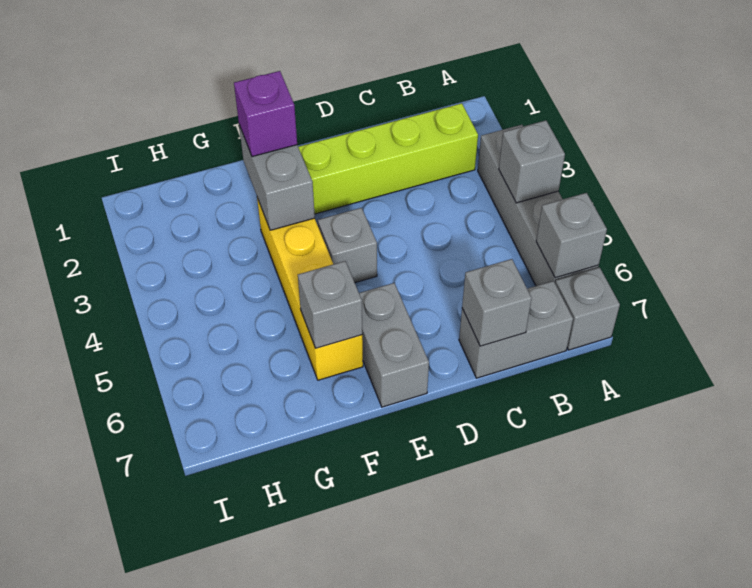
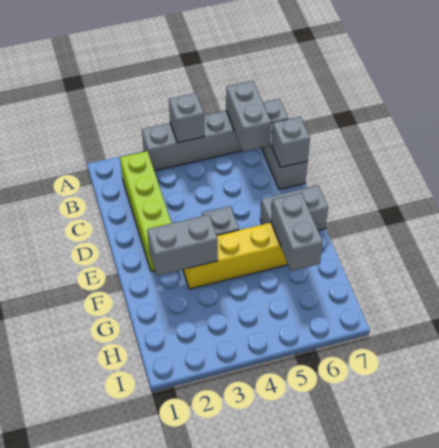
grey brick A6 level 2 -> grey brick A6:B6 level 2
purple brick F2 level 3 -> none
grey brick F6 level 2 -> grey brick F6:G6 level 2

